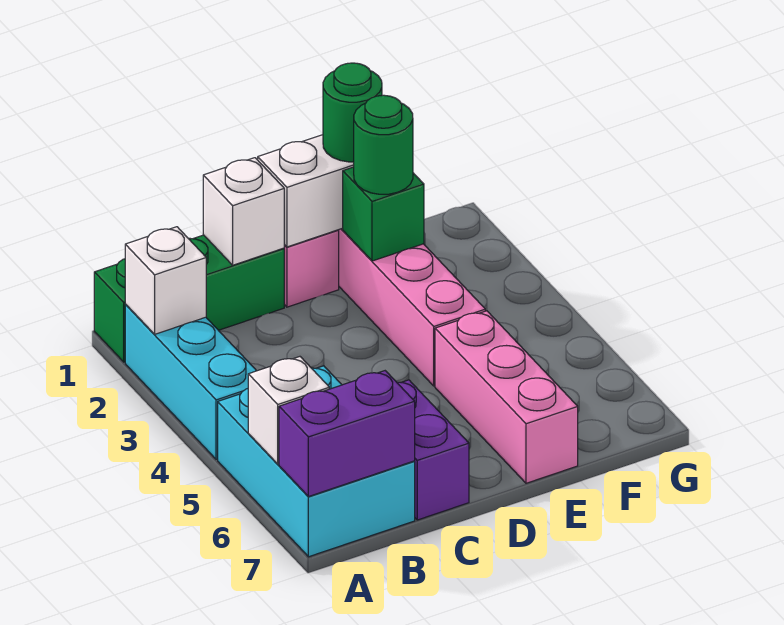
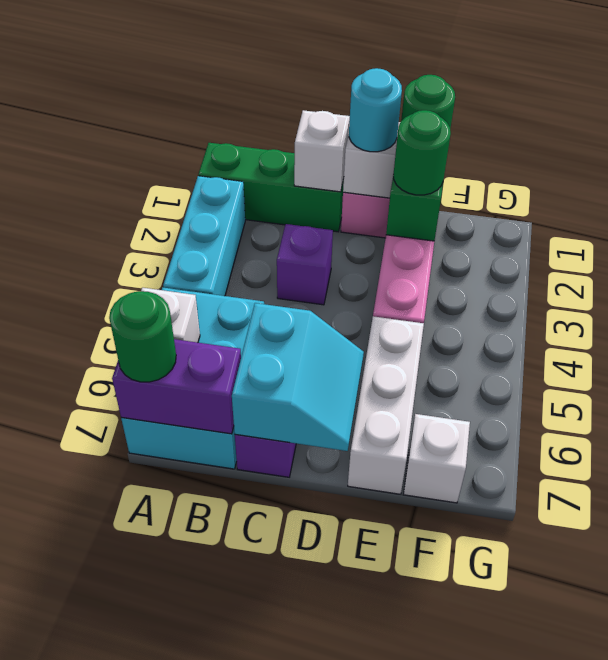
white brick A2 level 2 -> white brick F7 level 1
none -> green round brick A7 level 3
none -> purple brick C3 level 1
none -> cyan slope C6:D7 level 2 top C
none -> cyan round brick D1 level 3
pink brick E5:E7 level 1 -> white brick E5:E7 level 1

